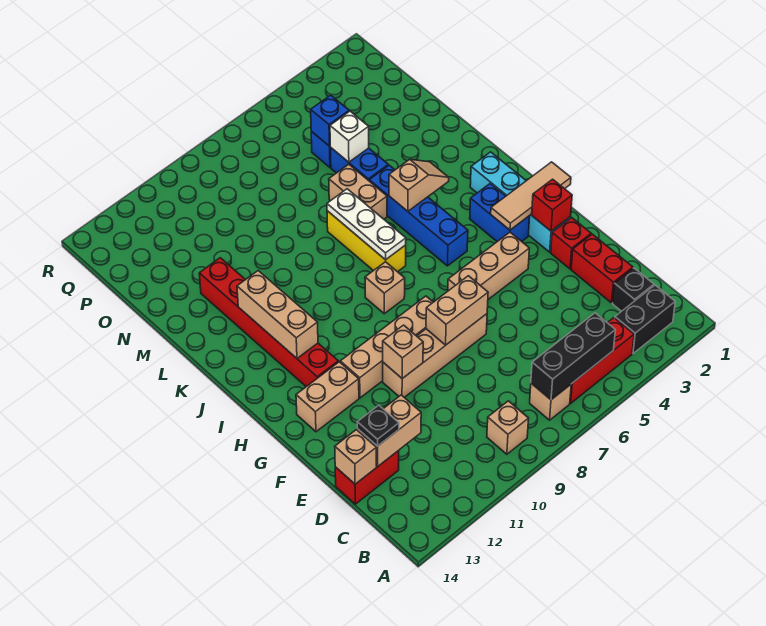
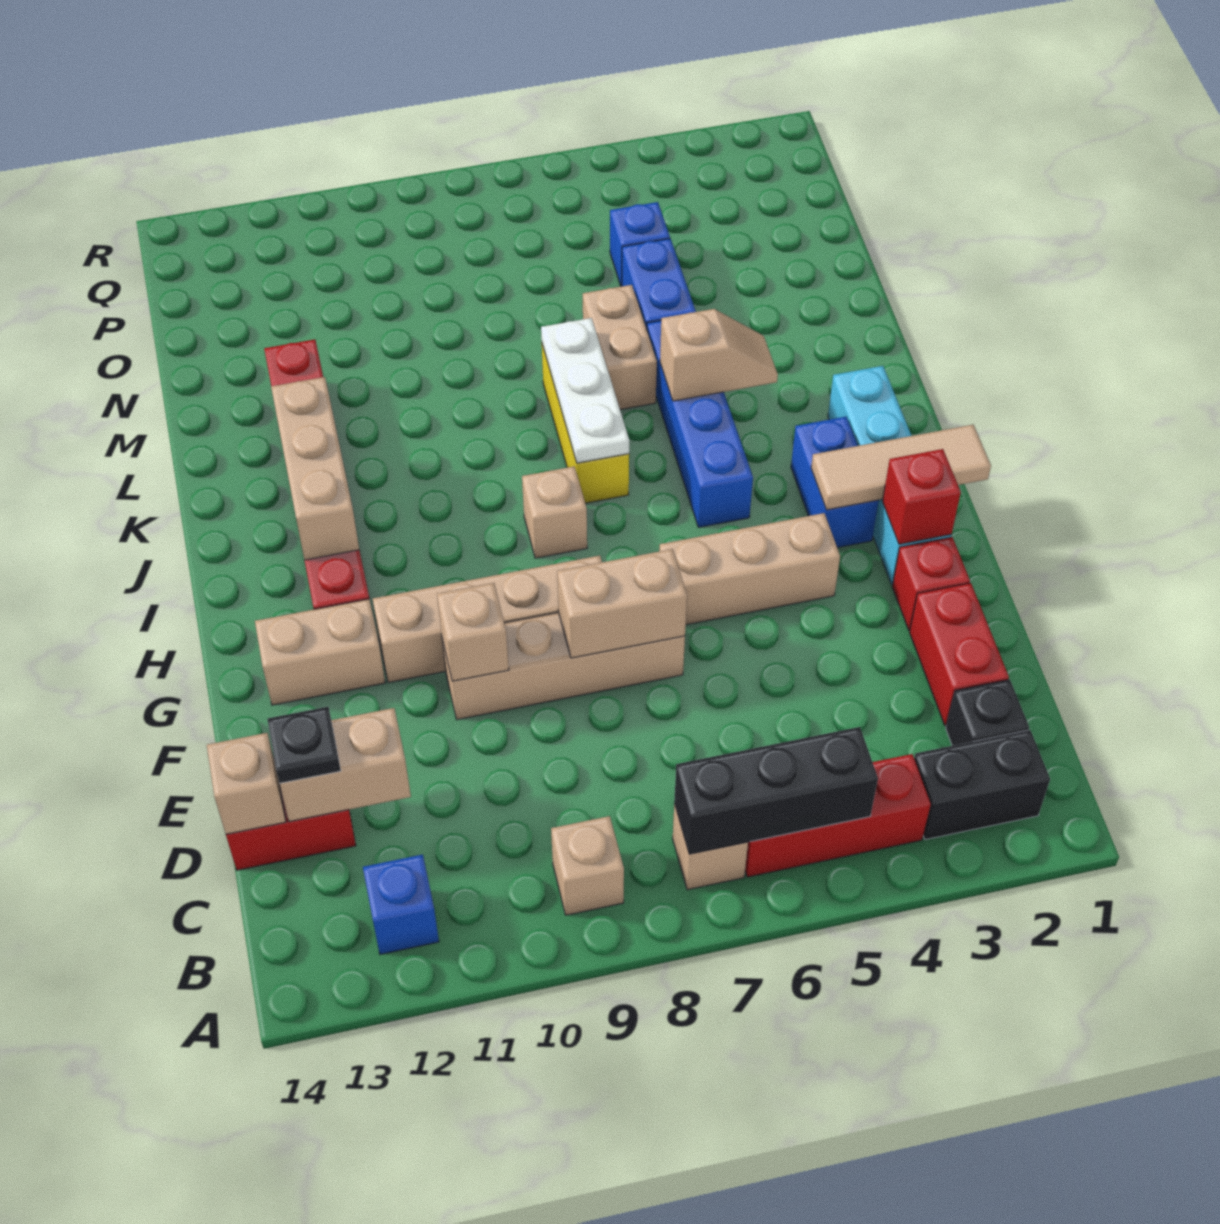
white brick N5 level 2 -> none
blue brick O5 level 2 -> blue brick B12 level 1

